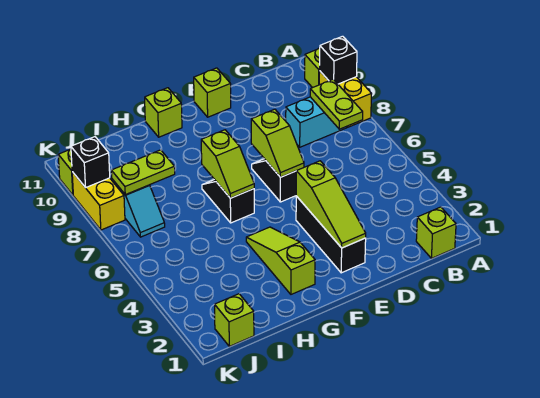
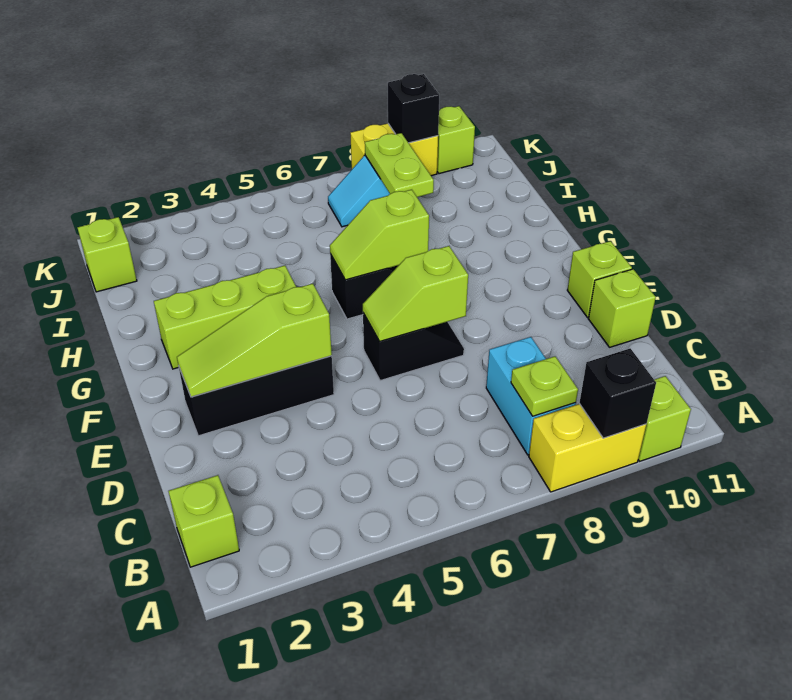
lime plate B7:B8 level 2 -> lime plate B8 level 2
lime slope G2:G4 level 1 top 2 -> lime brick G2:G4 level 1
lime brick G11 level 1 -> lime brick D11 level 1

